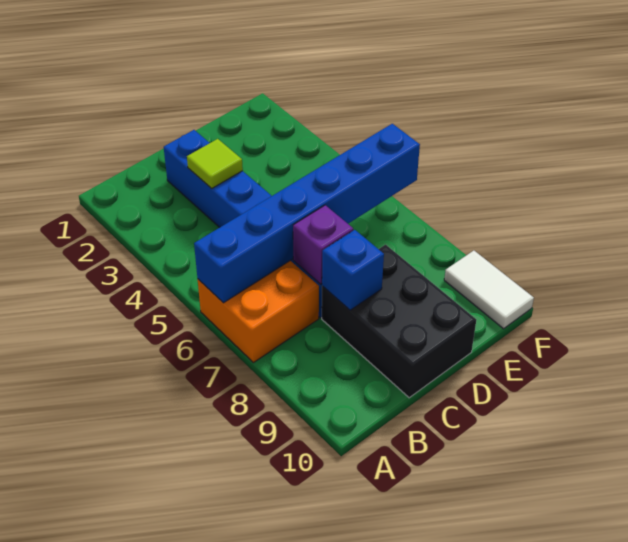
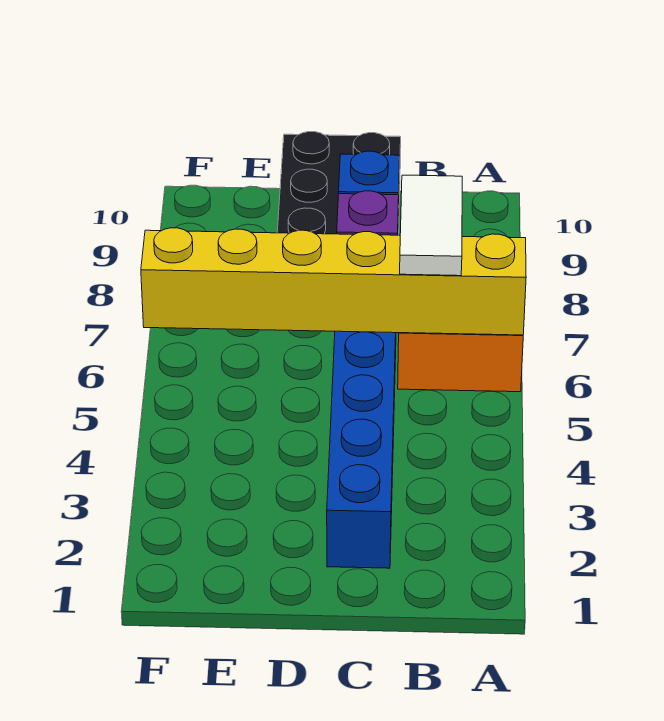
blue brick A6:F6 level 2 -> yellow brick A6:F6 level 2
lime tile C3 level 2 -> none
white tile F9:F10 level 1 -> white tile B6:B7 level 3

